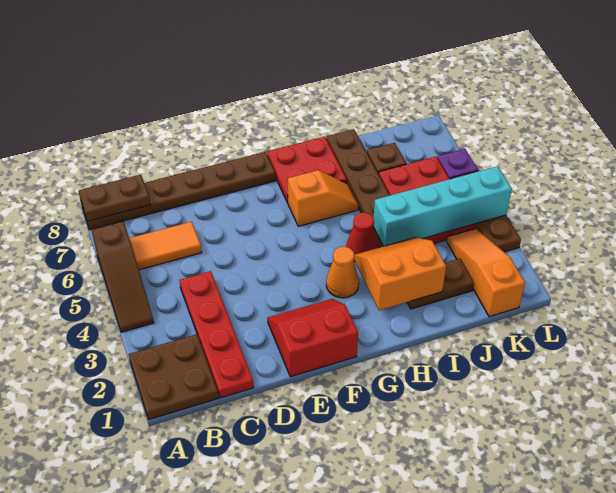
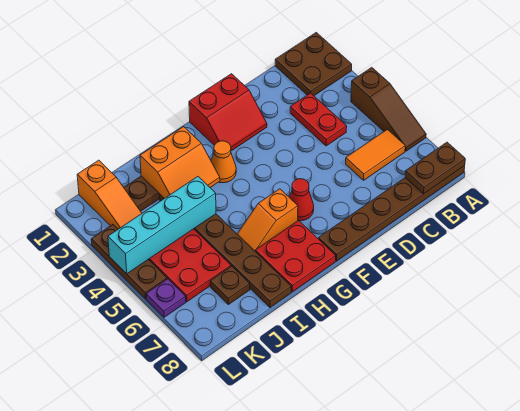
brown slope A4:A6 level 1 top 6 -> brown slope A4:A6 level 1 top 4
red plate C1:C4 level 1 -> red plate C3:C4 level 1
red cone H4 level 1 -> red cone F6 level 1

